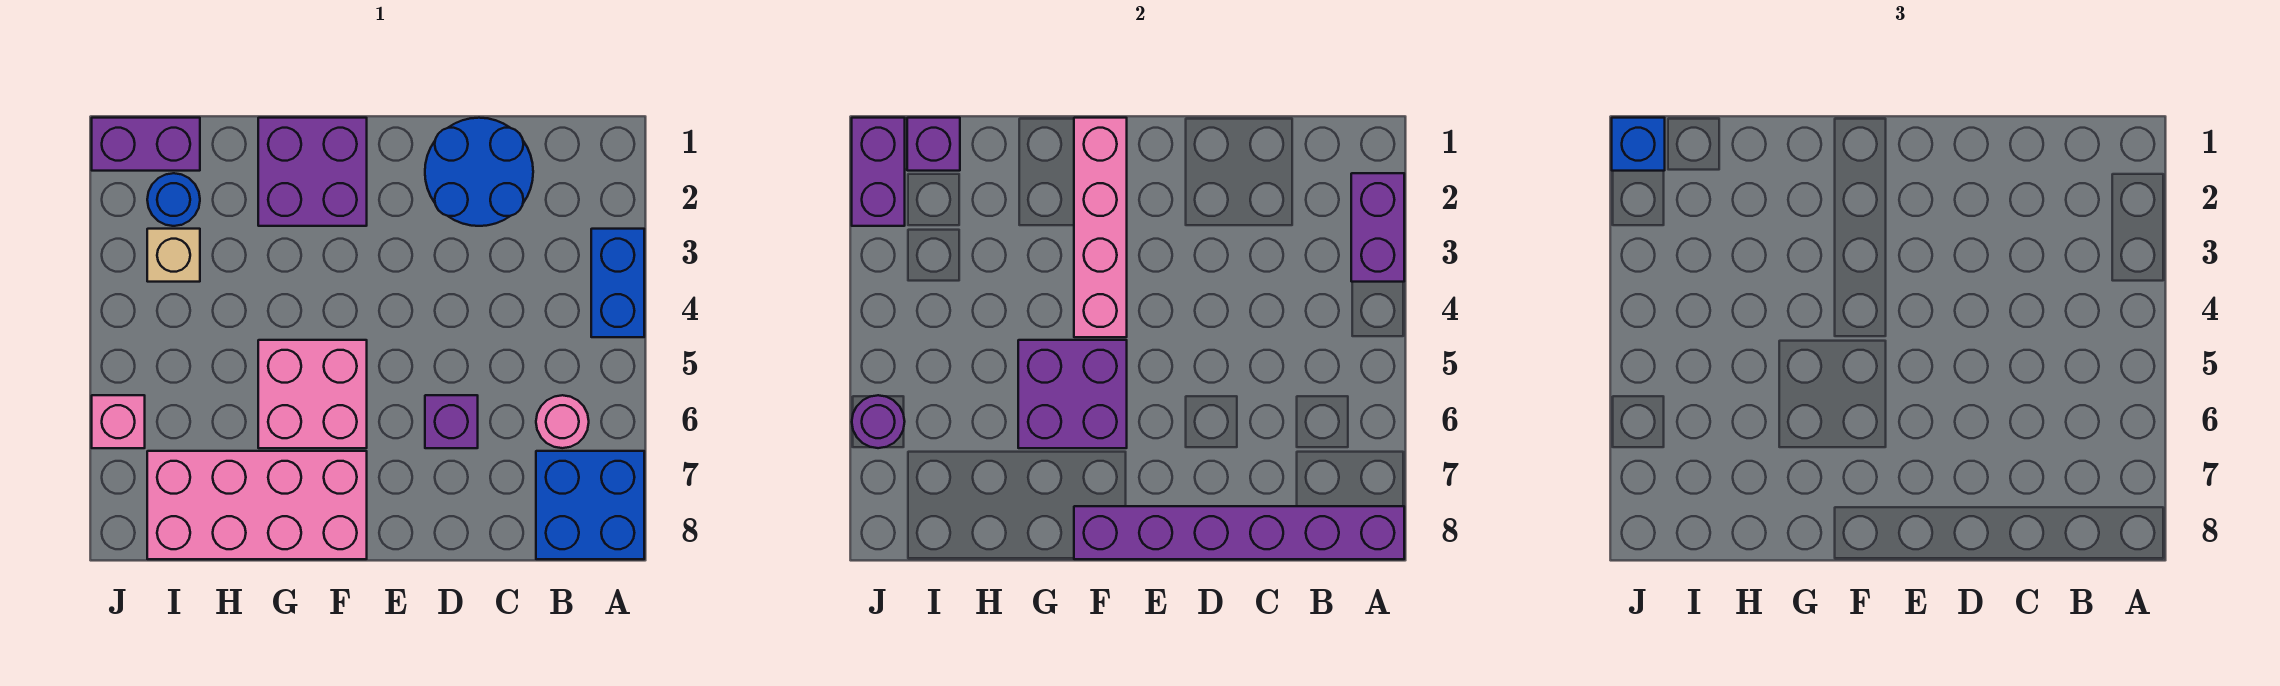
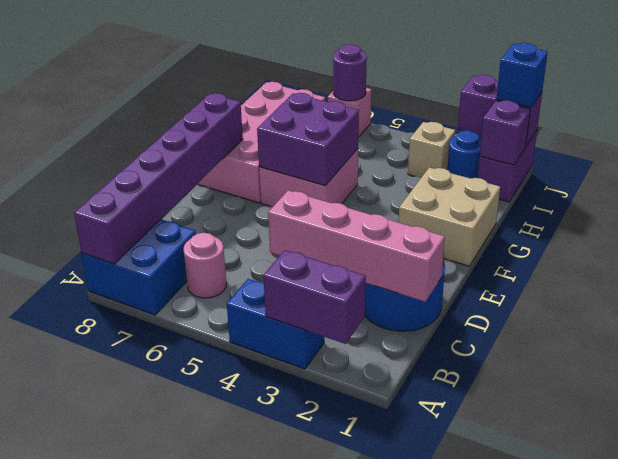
purple brick D6 level 1 -> none
purple brick F1:G2 level 1 -> tan brick F1:G2 level 1
pink brick F1:F4 level 2 -> pink brick C1:C4 level 2

